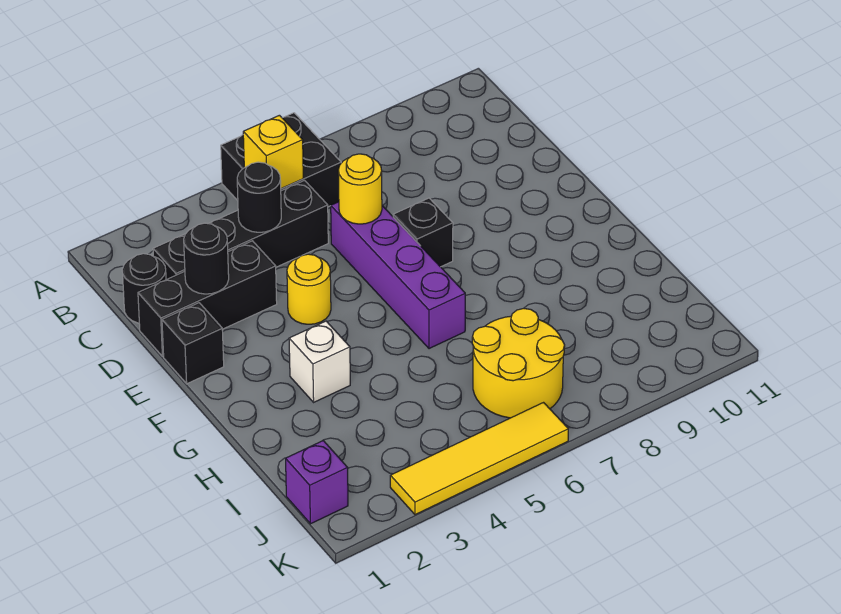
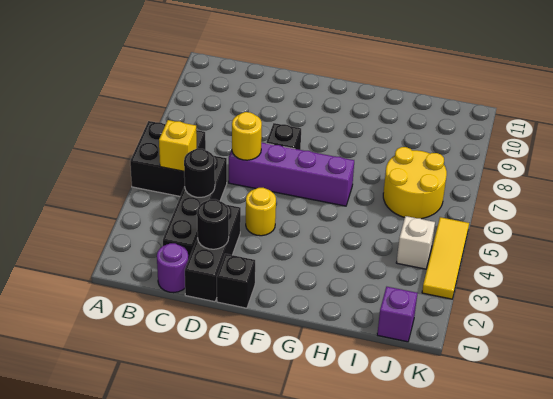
black round brick C1 level 1 -> purple round brick C1 level 1
white brick G3 level 1 -> white brick J4 level 1
yellow tile K3:K6 level 1 -> yellow tile K3:K5 level 1

